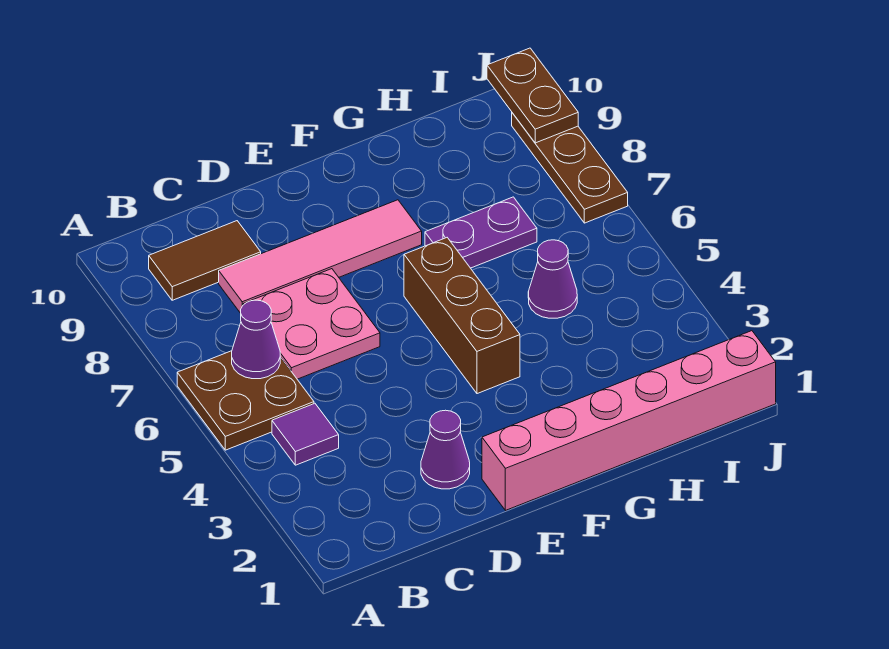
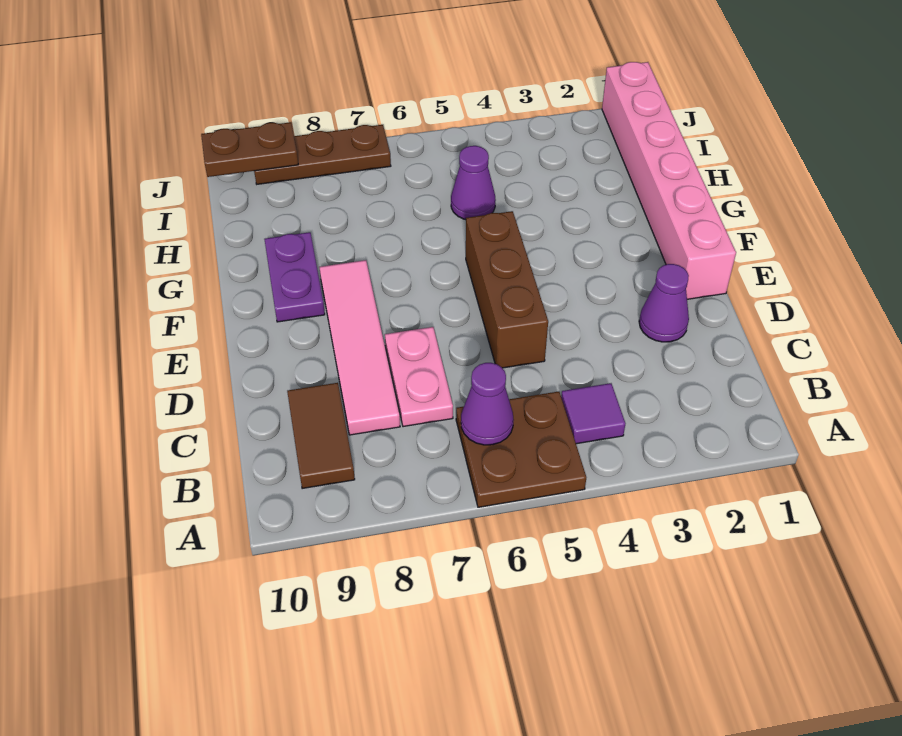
pink plate C6:D7 level 1 -> pink plate C7:D7 level 1
brown brick F4:F6 level 1 -> brown brick D5:F5 level 1
purple plate G7:H7 level 1 -> purple plate F9:G9 level 1

